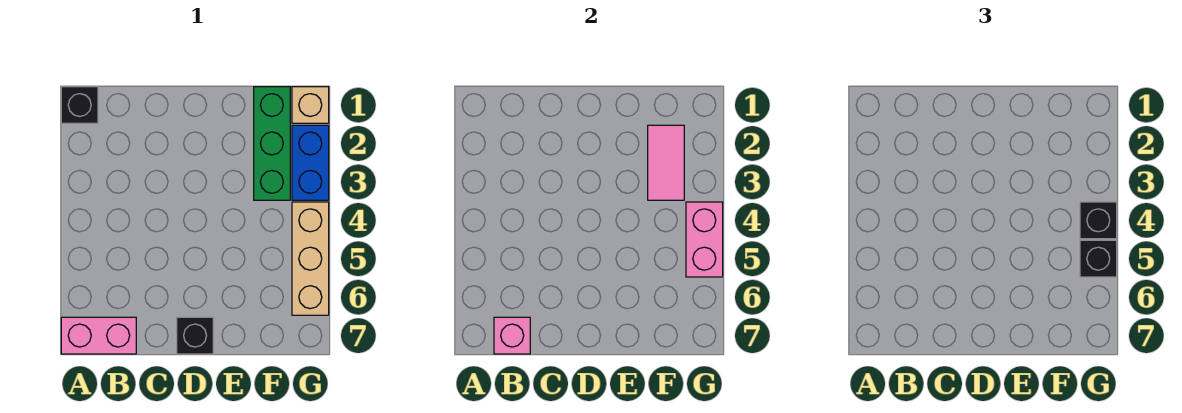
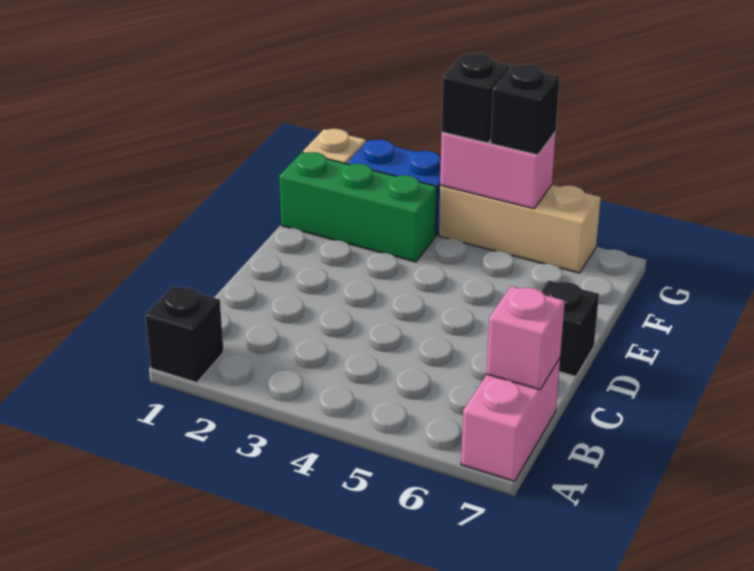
pink tile F2:F3 level 2 -> none

